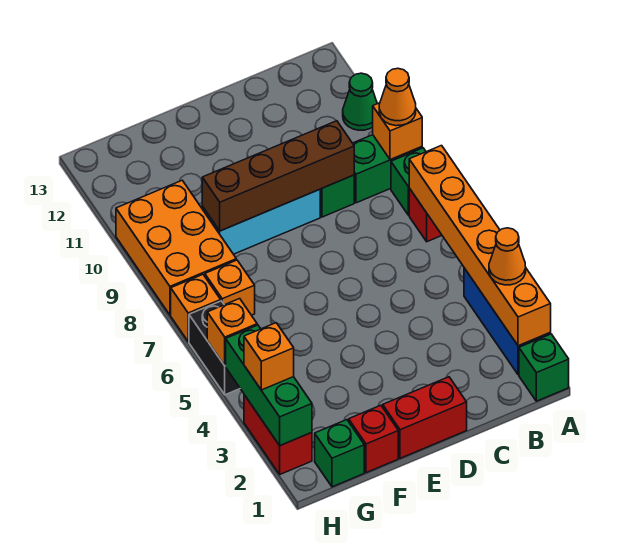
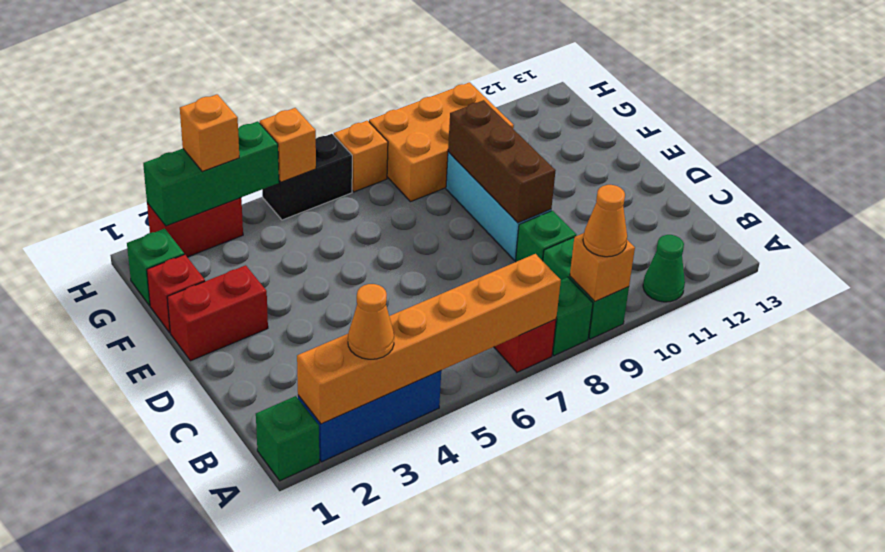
brown brick C9:F9 level 2 -> brown brick D9:F9 level 2
red brick D1:E1 level 1 -> red brick E1:E2 level 1
orange brick G7 level 1 -> none

